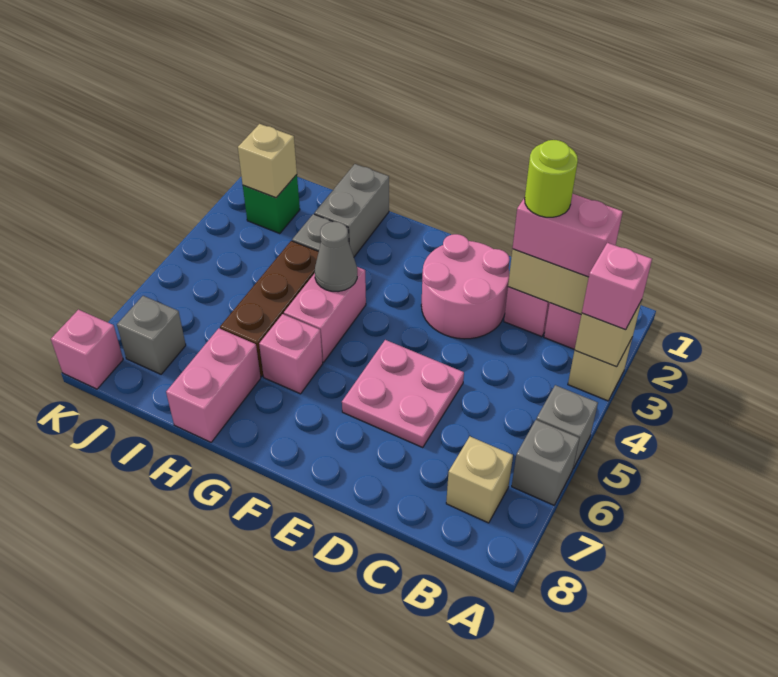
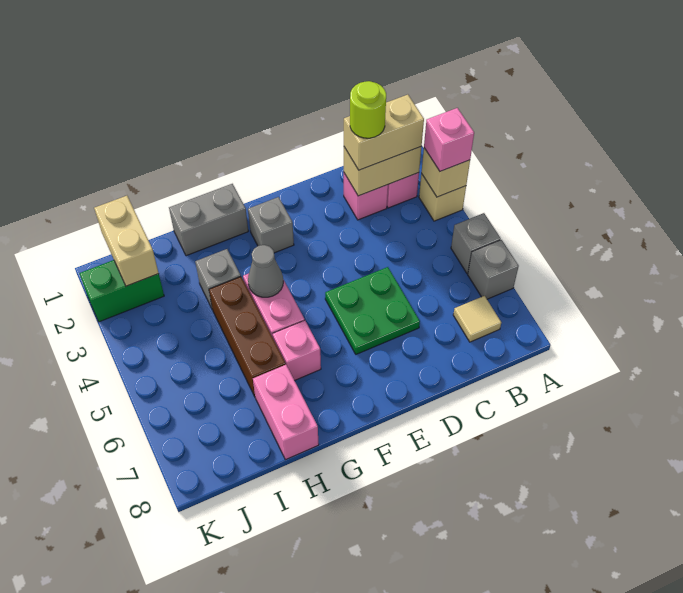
pink brick B2:C2 level 3 -> tan brick B2:C2 level 3
tan brick B7 level 1 -> tan tile B7 level 1
pink round brick D2:E3 level 1 -> none
pink plate D5:E6 level 1 -> green plate D5:E6 level 1
grey brick H1:H2 level 1 -> grey brick G1:H1 level 1
green brick J2 level 1 -> green brick J2:K2 level 1
tan brick J2 level 2 -> tan brick J1:J2 level 2
grey brick J7 level 1 -> grey brick F2 level 1
pink brick K8 level 1 -> none

